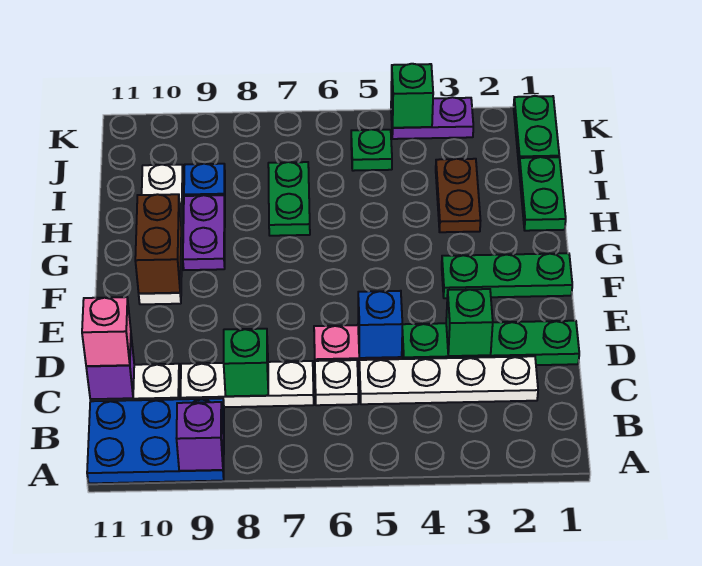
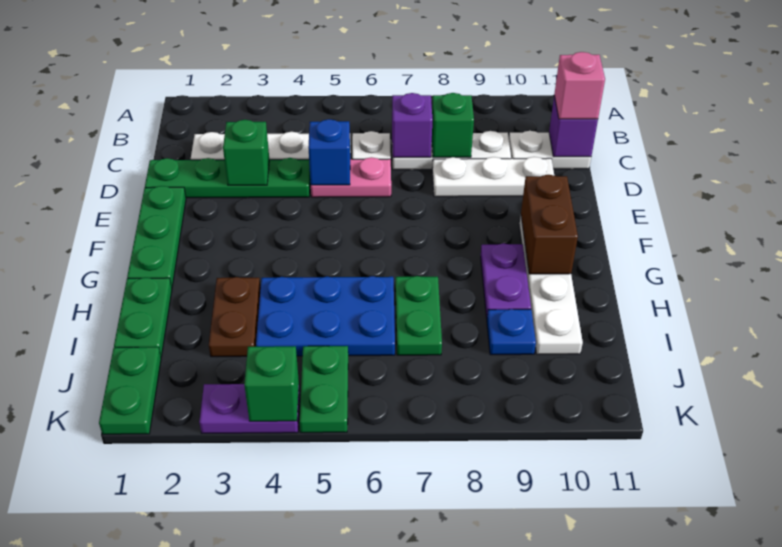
blue plate A9:B11 level 1 -> blue plate H4:I6 level 1
purple brick A9 level 2 -> purple brick C7 level 2
none -> white plate D8:D10 level 1
green plate F1:F3 level 1 -> green plate E1:G1 level 1
green plate J5 level 1 -> green plate J5:K5 level 1

